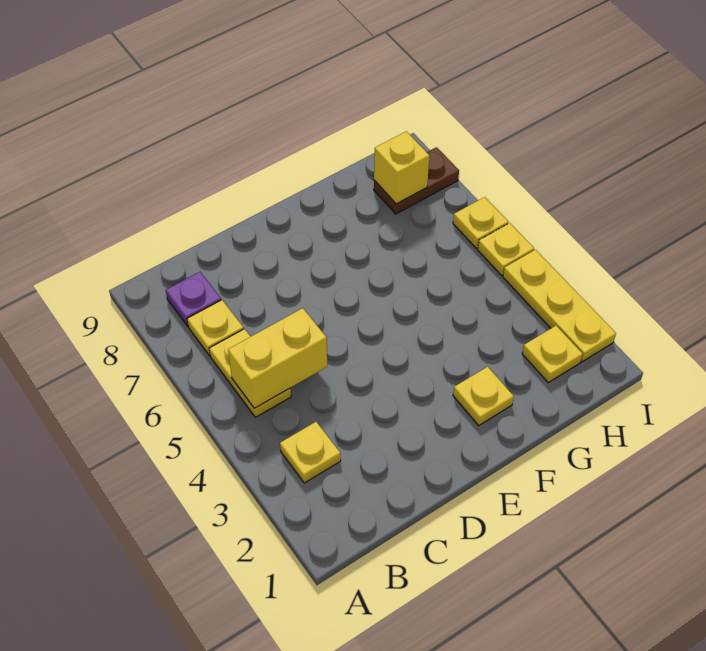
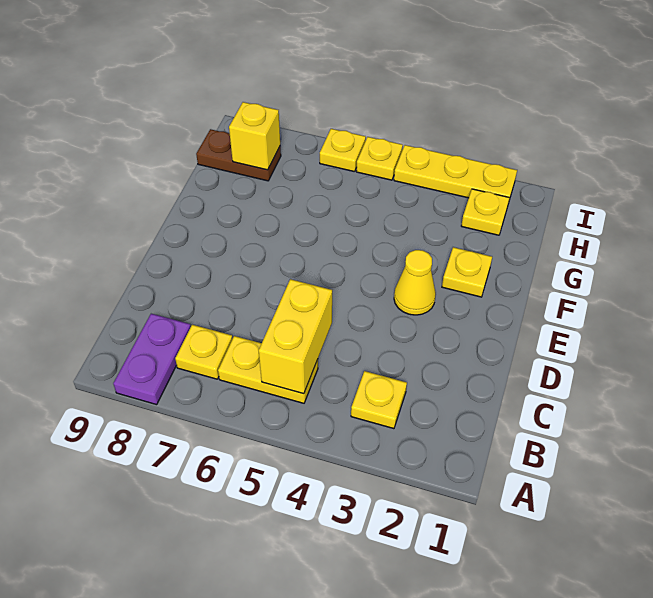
purple plate B8 level 1 -> purple plate A8:B8 level 1
none -> yellow cone E3 level 1
brown plate H8:I8 level 1 -> brown plate H8:H9 level 1

